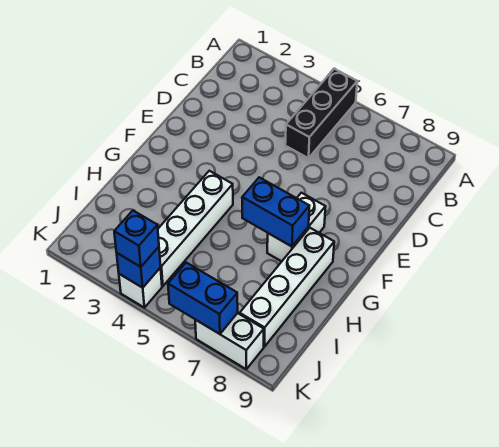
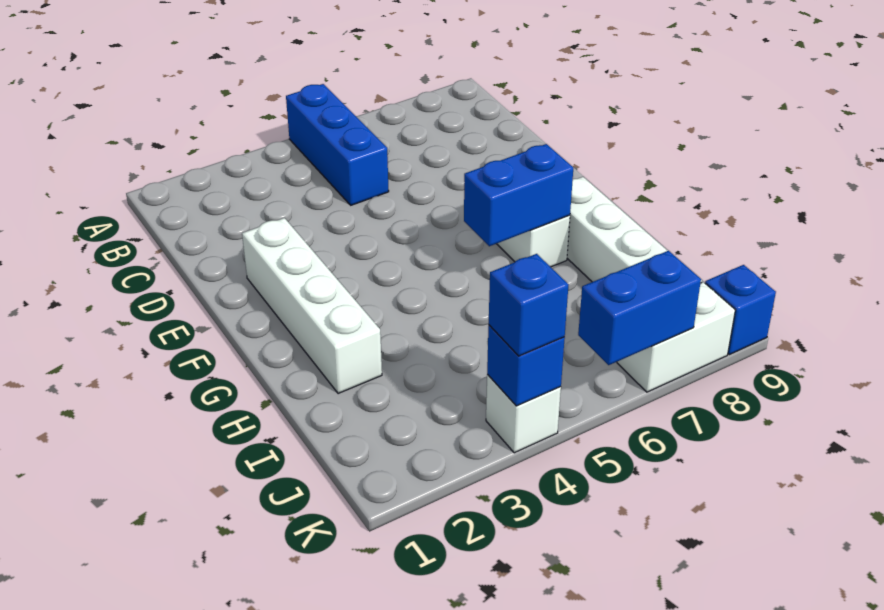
black brick A5:C5 level 1 -> blue brick A5:C5 level 1
white brick G4:J4 level 1 -> white brick E2:H2 level 1
none -> blue brick K9 level 1

